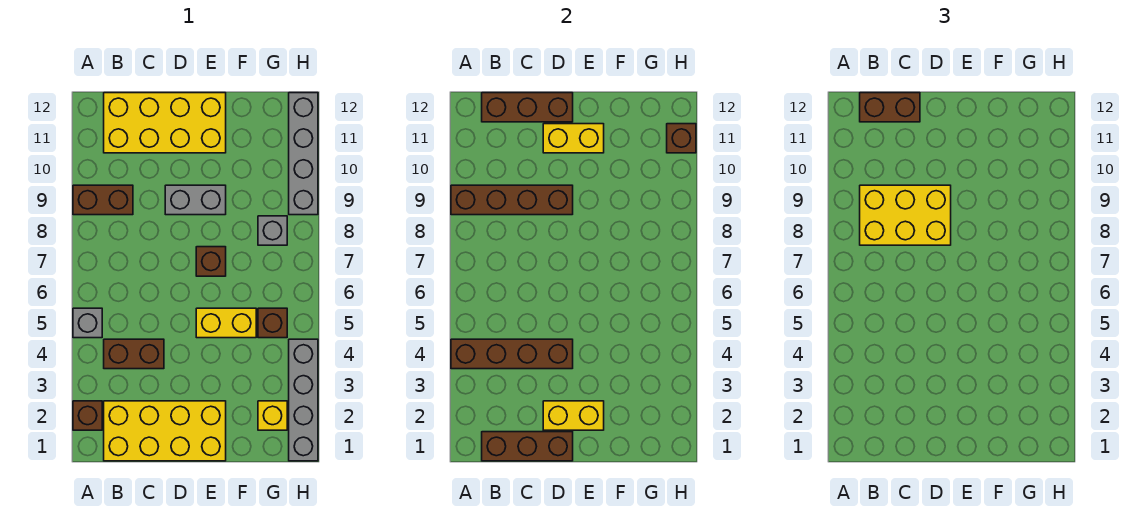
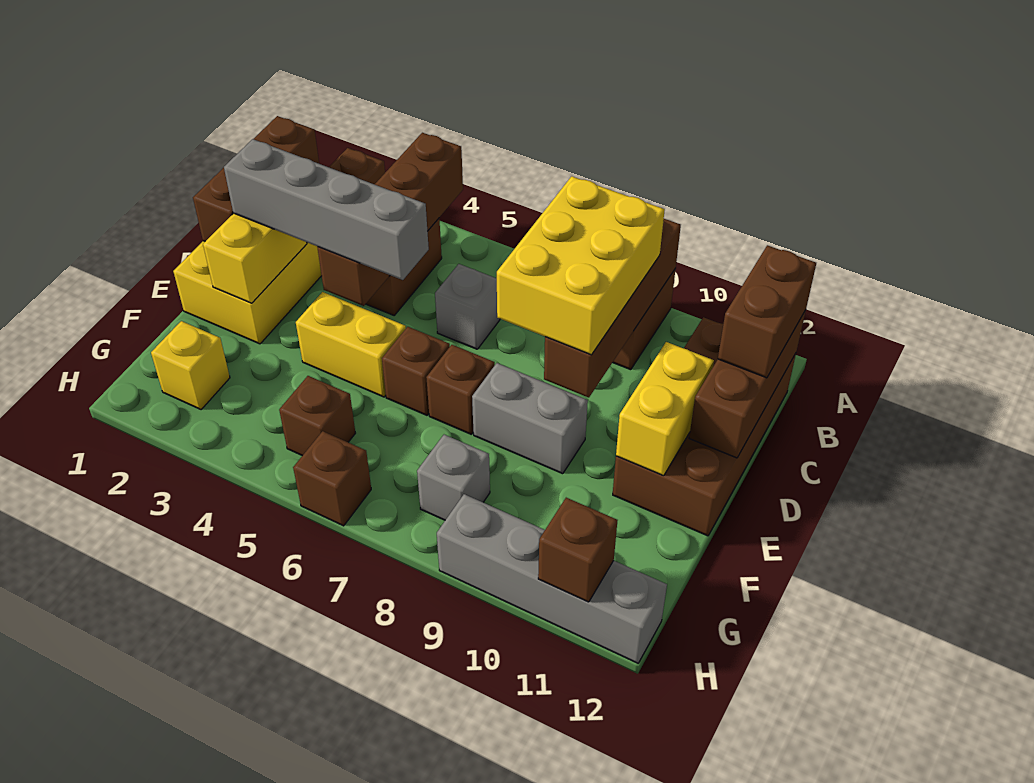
grey brick A5 level 1 -> grey brick C6 level 1
yellow brick B11:E12 level 1 -> brown brick B11:E12 level 1
grey brick D9:E9 level 1 -> grey brick E8:E9 level 1
yellow brick E5:F5 level 1 -> yellow brick E4:E5 level 1
none -> brown brick E6 level 1
grey brick H1:H4 level 1 -> grey brick D2:D5 level 3
none -> brown brick H6 level 1

